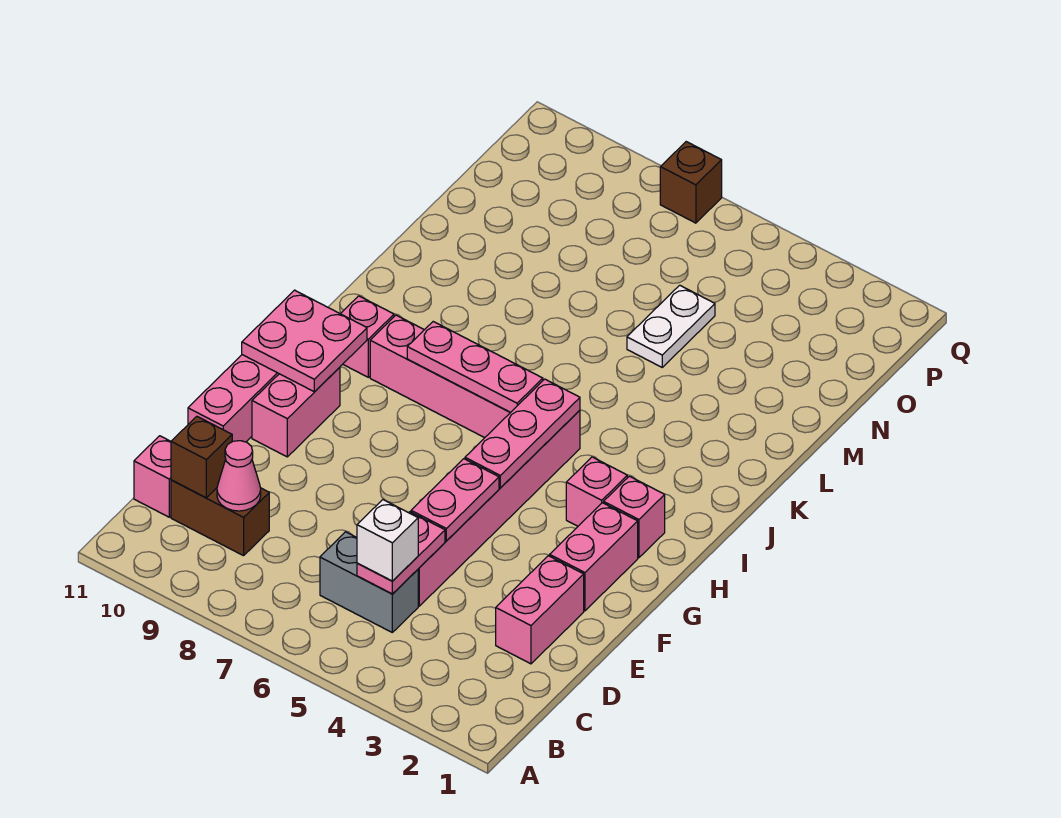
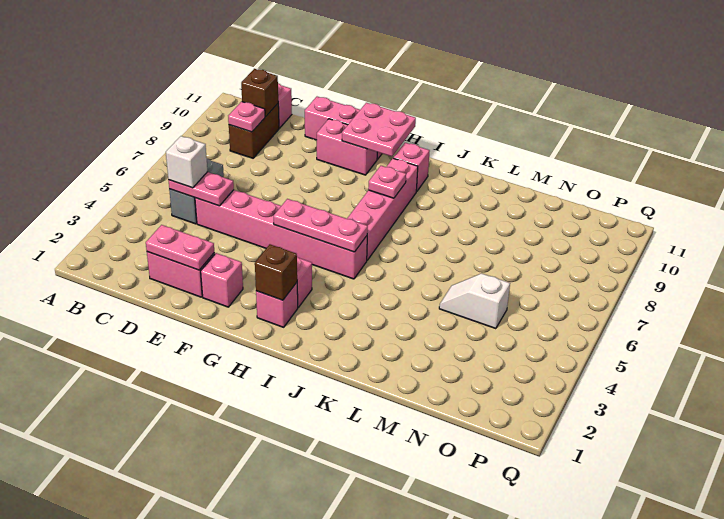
pink cone C9 level 2 -> pink plate C9 level 2
pink plate E5:F5 level 2 -> pink plate D2:E2 level 2
pink brick F2:G2 level 1 -> pink brick F2 level 1
pink plate I6:I8 level 2 -> pink plate I8 level 2
white plate M5:N5 level 1 -> white slope M5:N5 level 1 top N
brown brick Q7 level 1 -> brown brick H2 level 2

